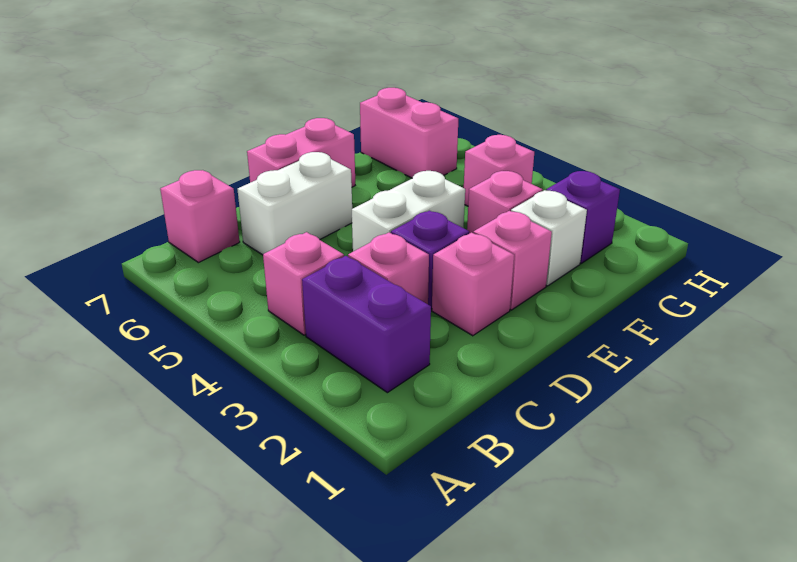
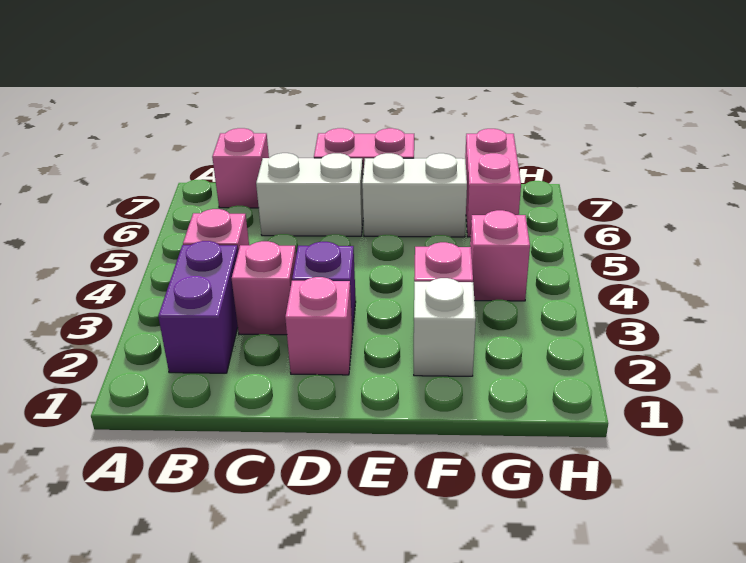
white brick D4:E4 level 1 -> white brick E6:F6 level 1
pink brick E2 level 1 -> none
purple brick G2 level 1 -> none

